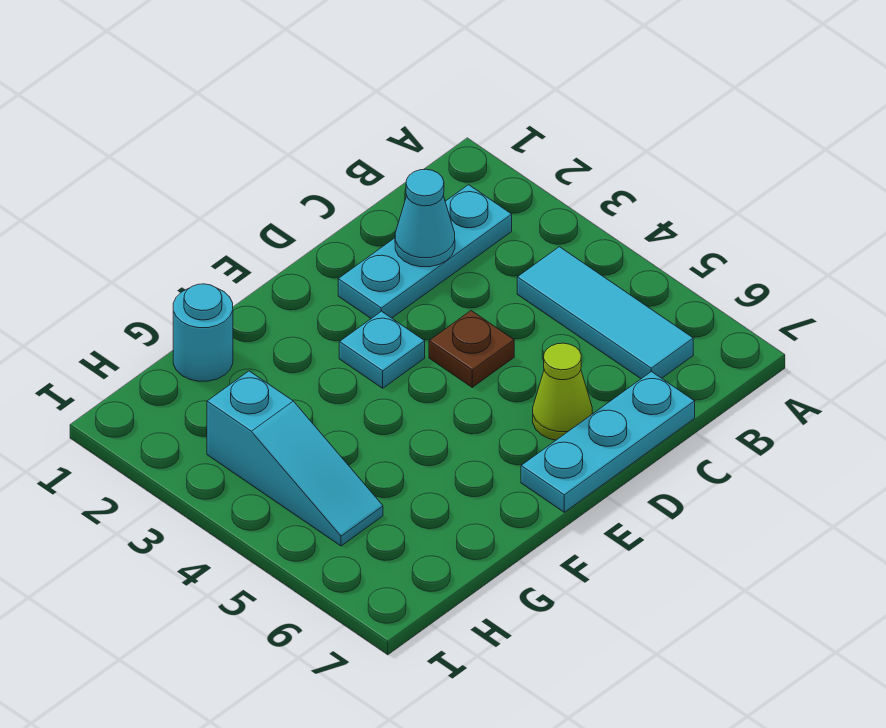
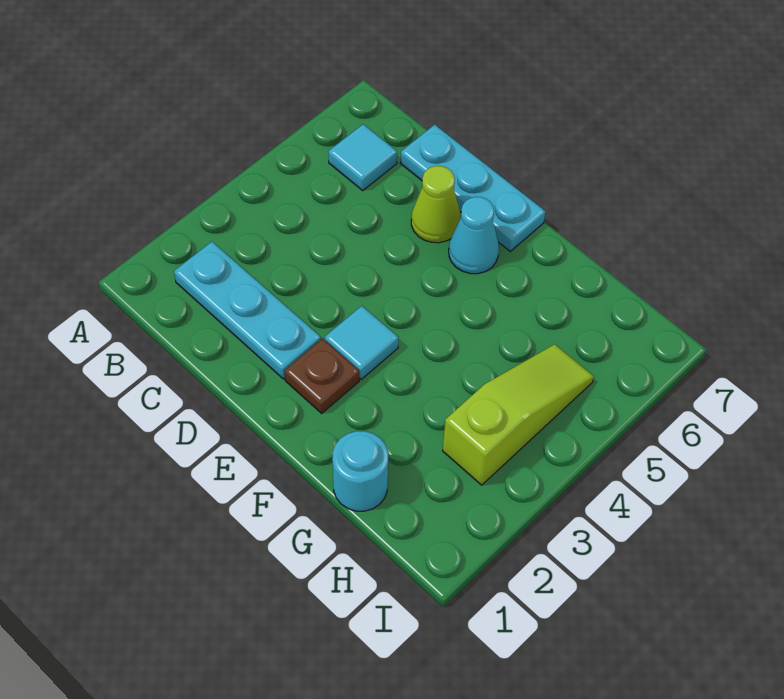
cyan tile B4:B6 level 1 -> cyan tile B6 level 1
cyan cone C2 level 2 -> cyan cone E6 level 1
brown plate D4 level 1 -> brown plate E2 level 1
cyan plate E3 level 1 -> cyan tile E3 level 1
cyan slope H3:H5 level 1 top 3 -> lime slope H3:H5 level 1 top 3

